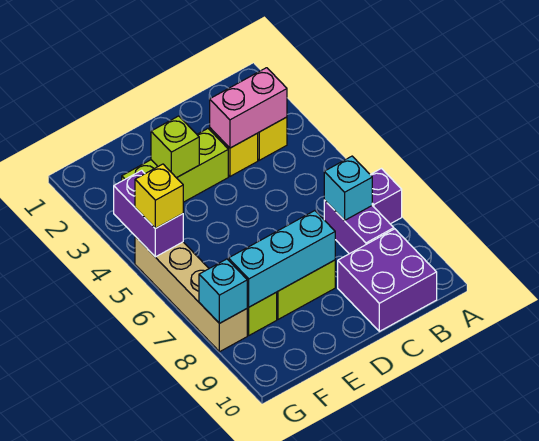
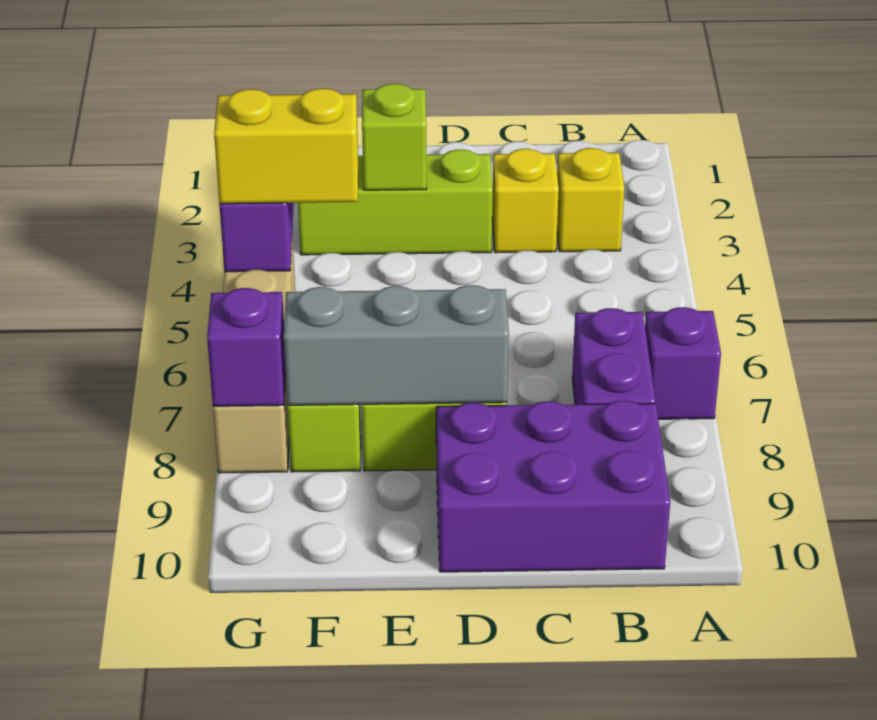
pink brick B3:C3 level 2 -> none
cyan brick B7 level 2 -> none
purple brick B9:C10 level 1 -> purple brick B9:D10 level 1
cyan brick D8:F8 level 2 -> grey brick D8:F8 level 2
yellow brick G5 level 3 -> yellow brick F5:G5 level 3
cyan brick G8 level 2 -> purple brick G8 level 2

